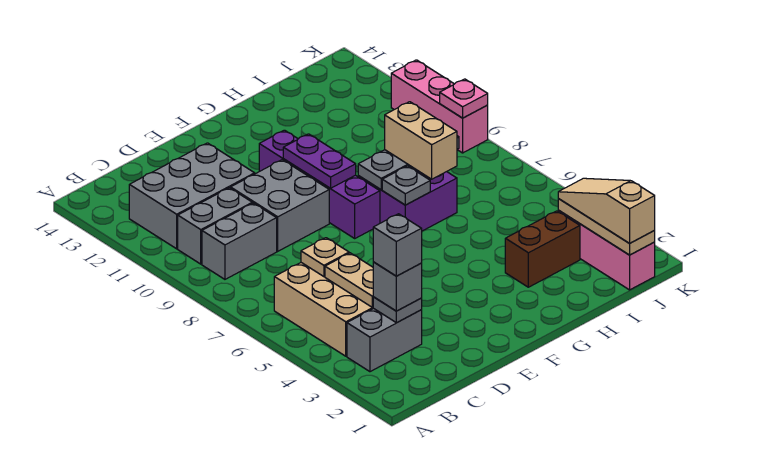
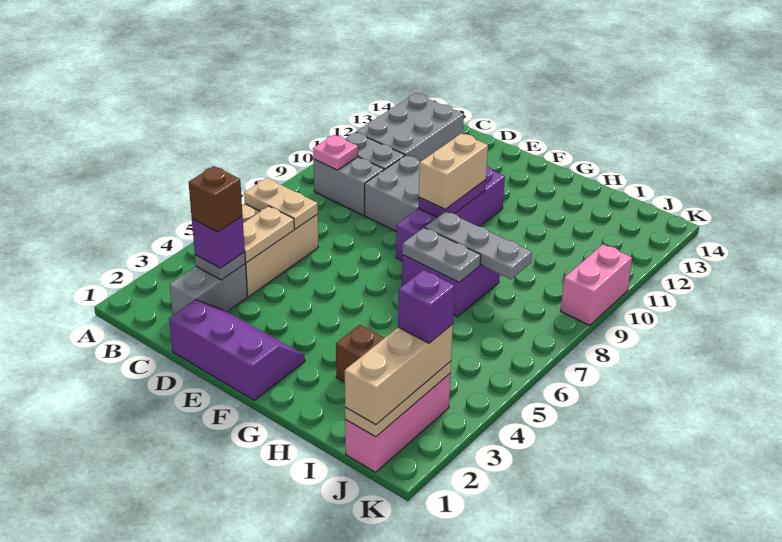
grey brick B3:C3 level 1 -> grey brick C2:C3 level 1
grey brick B11:D12 level 1 -> grey brick B11:C13 level 1
grey brick C3 level 3 -> purple brick C3 level 3
grey brick C3 level 4 -> brown brick C3 level 4
tan plate C6 level 2 -> tan plate B6:C6 level 2
none -> purple slope D1:F2 level 1 top 1
grey plate G7 level 2 -> grey plate G7:H7 level 2
tan brick H7:H8 level 3 -> tan brick F9:F10 level 3
tan slope J1:J3 level 3 top 1 -> tan brick J1:J3 level 3
none -> purple brick J3 level 4
pink brick K9:K11 level 1 -> pink brick K9:K10 level 1
pink plate K9 level 2 -> pink plate B9 level 2

